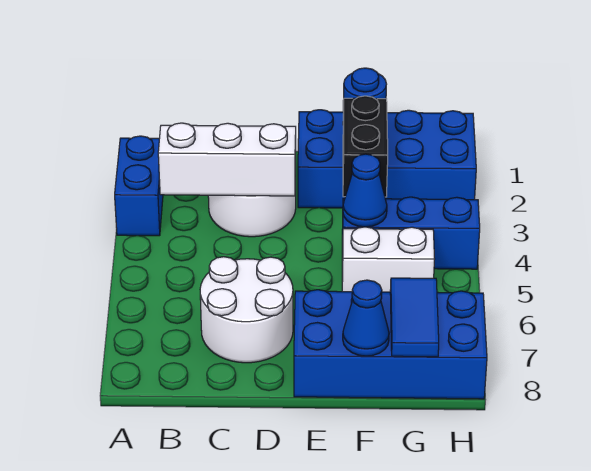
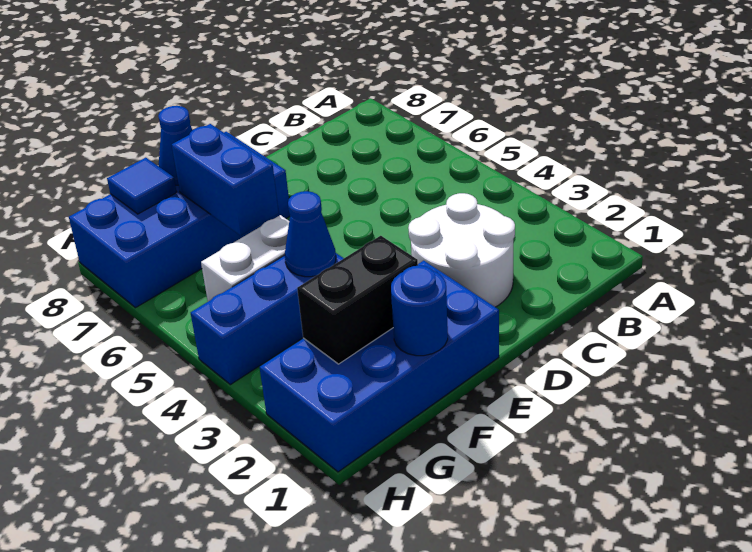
blue brick A2:A3 level 1 -> blue brick F6:F7 level 2
white brick B3:D3 level 2 -> none
white round brick C6:D7 level 1 -> none
black brick F2:F3 level 2 -> black brick F2:G2 level 2
blue tile G7:G8 level 2 -> blue tile G8 level 2

